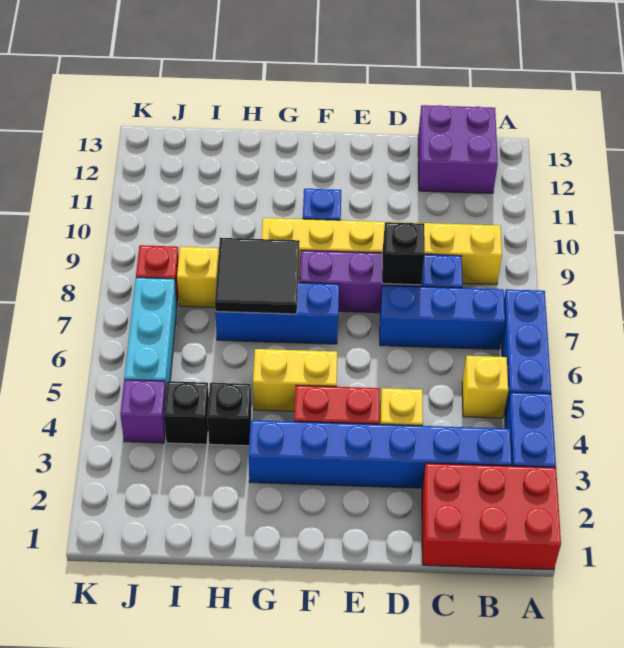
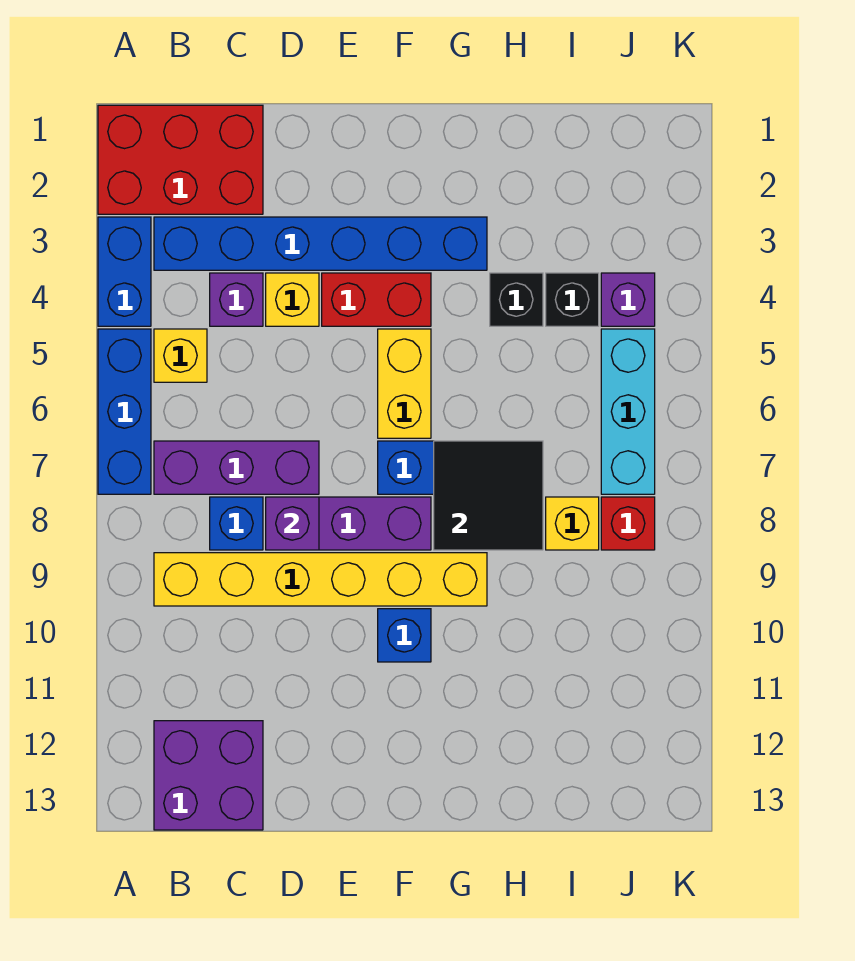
blue brick B7:D7 level 1 -> purple brick B7:D7 level 1
none -> purple brick C4 level 1
black brick D8 level 2 -> purple brick D8 level 2
yellow brick F5:G5 level 1 -> yellow brick F5:F6 level 1

